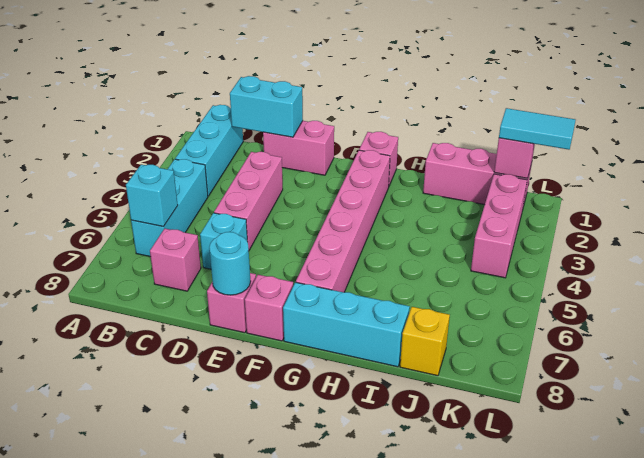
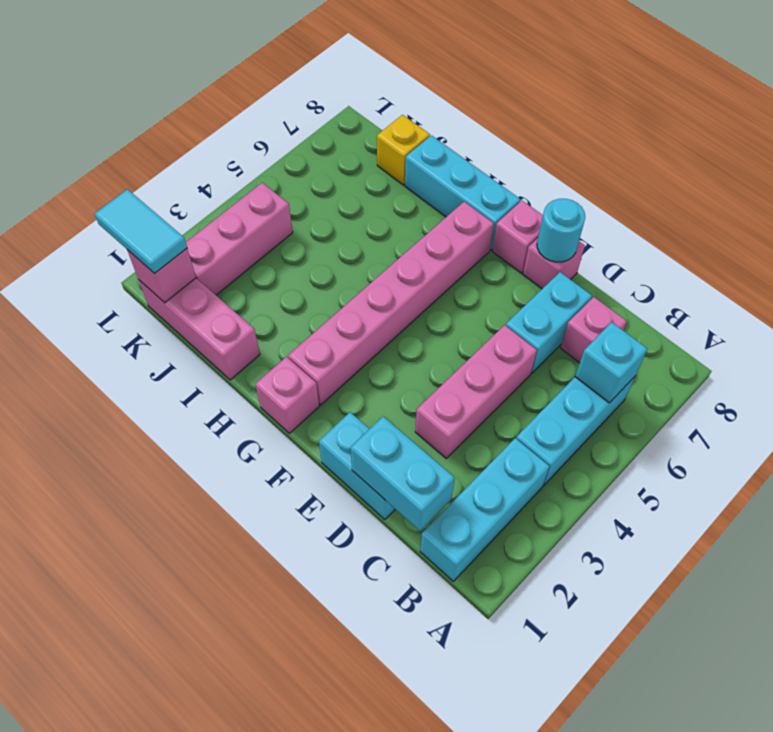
pink brick D1:E1 level 1 -> cyan brick D1:E1 level 1
cyan brick D6 level 1 -> cyan brick D6:D7 level 1

